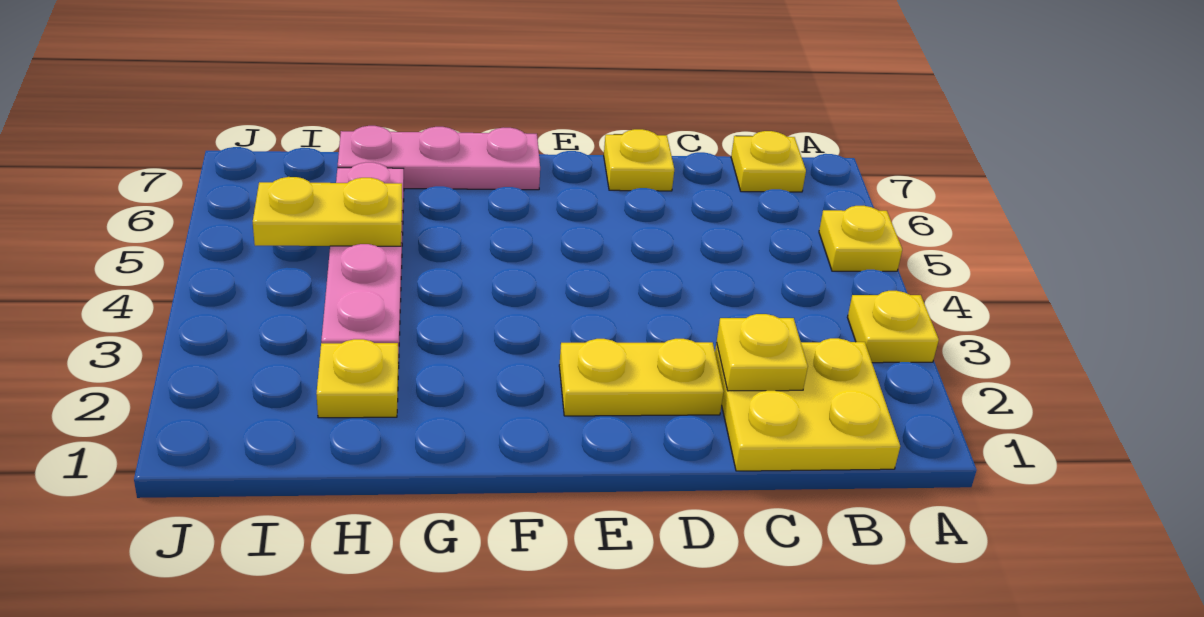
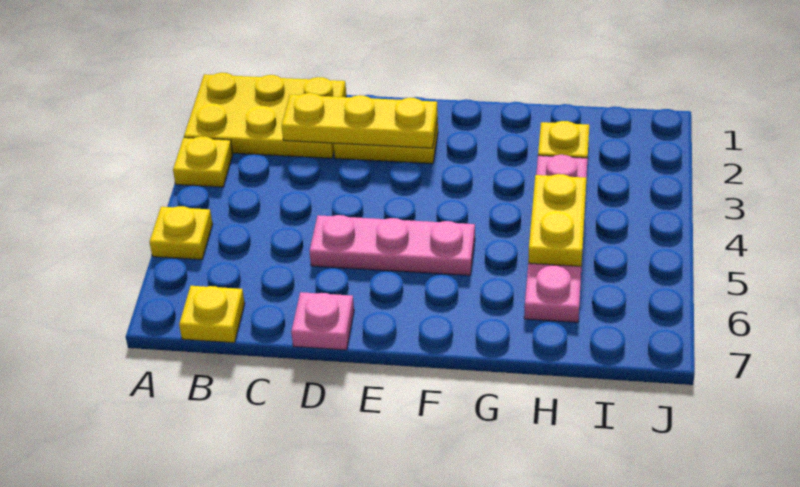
yellow plate B1:C2 level 1 -> yellow plate A1:C2 level 1
yellow plate C2 level 2 -> yellow plate C2:E2 level 2
yellow plate D7 level 1 -> pink plate D7 level 1
pink plate F7:H7 level 1 -> pink plate D5:F5 level 1
yellow plate H5:I5 level 2 -> yellow plate H4:H5 level 2

